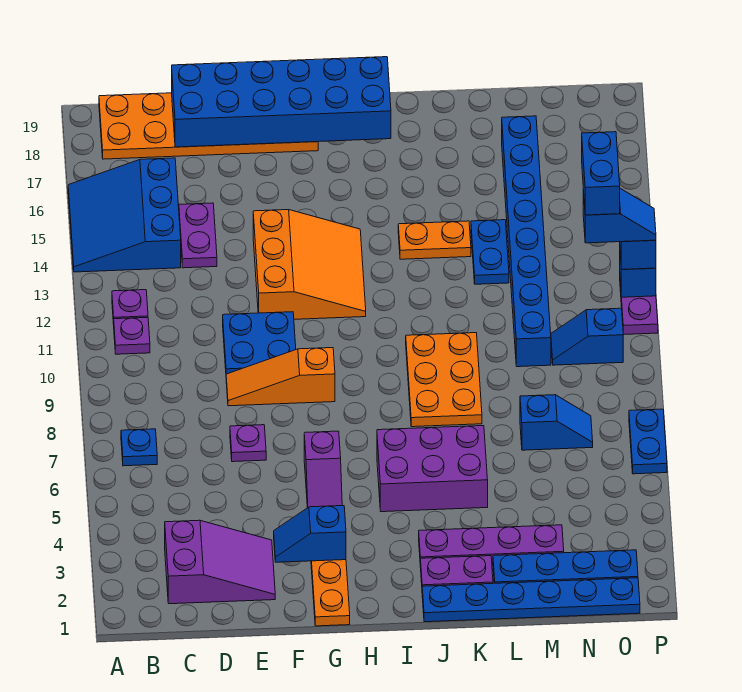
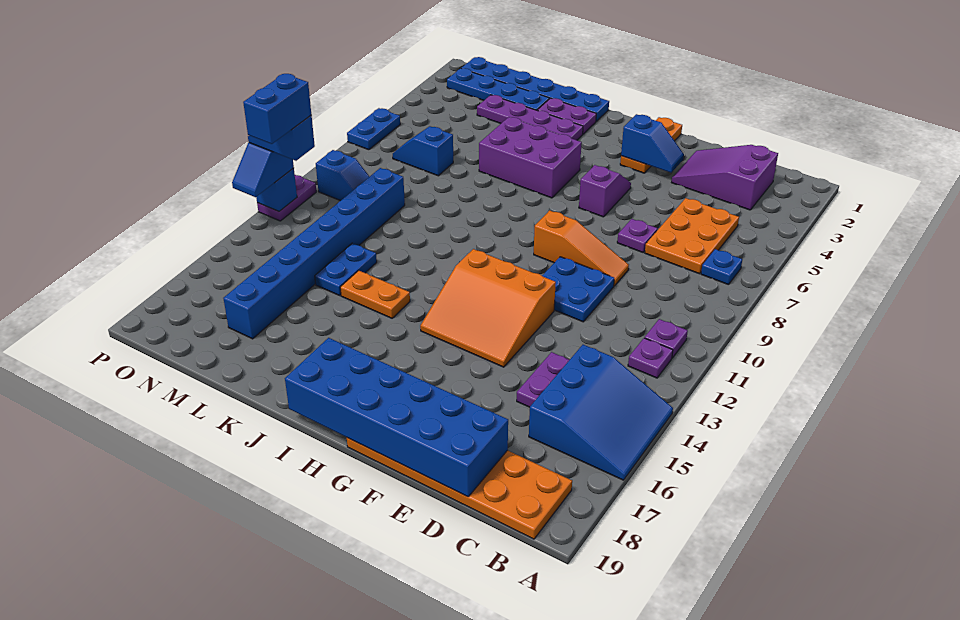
orange slope F12:H14 level 1 top F -> orange slope F12:H14 level 1 top 12
orange plate J8:K10 level 1 -> orange plate C5:D7 level 1

